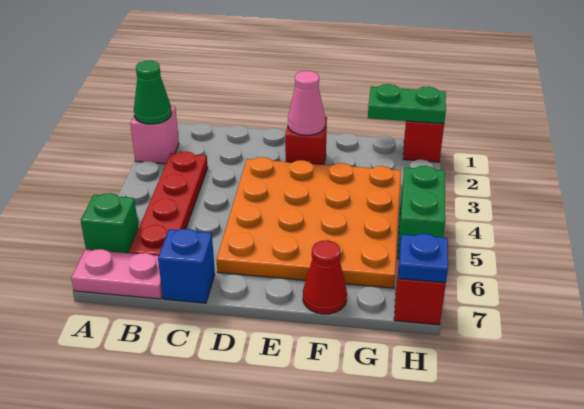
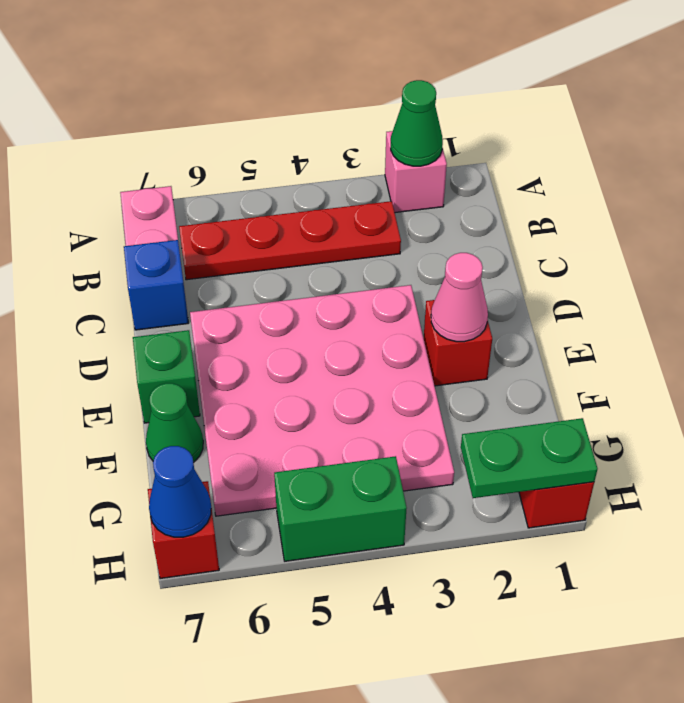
green brick A6 level 1 -> green brick E7 level 1
orange plate D3:G6 level 1 -> pink plate D3:G6 level 1
red cone F7 level 1 -> green cone F7 level 1
green plate G1:H1 level 2 -> green plate H1:H2 level 2
blue plate H7 level 2 -> blue cone H7 level 2

